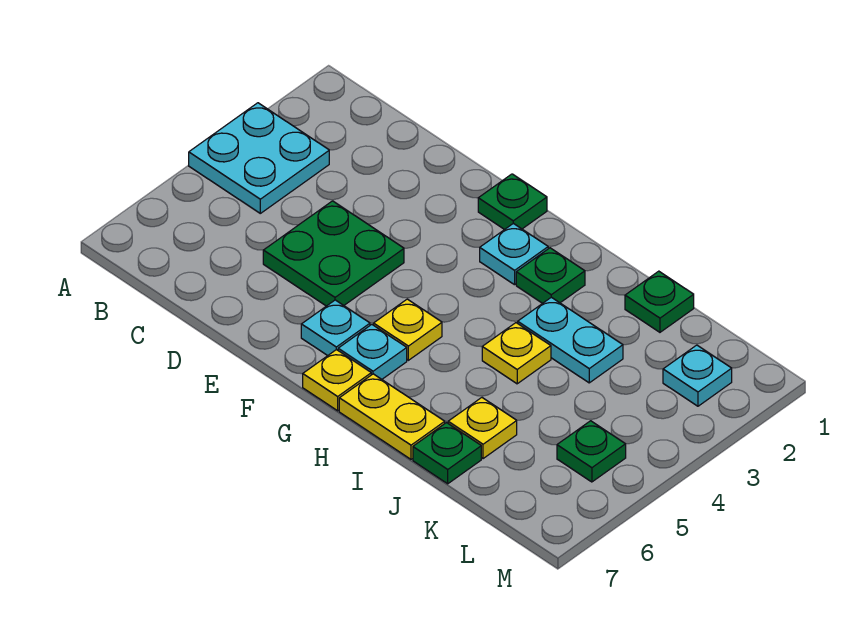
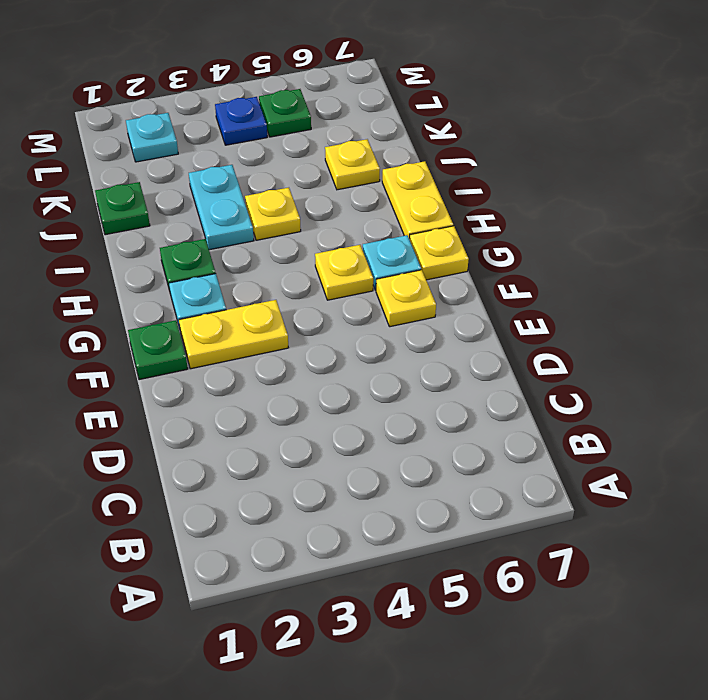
cyan plate A3:B4 level 1 -> none
green plate D4:E5 level 1 -> none
none -> yellow plate F2:F3 level 1
cyan plate F6 level 1 -> yellow plate F6 level 1
green plate J7 level 1 -> none
none -> blue plate L4 level 1

